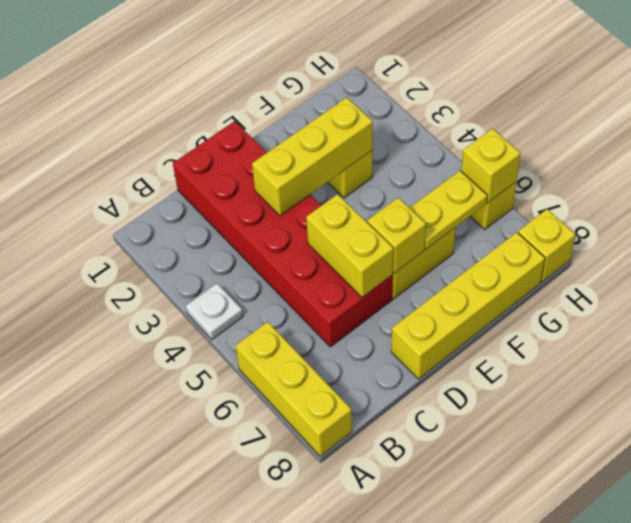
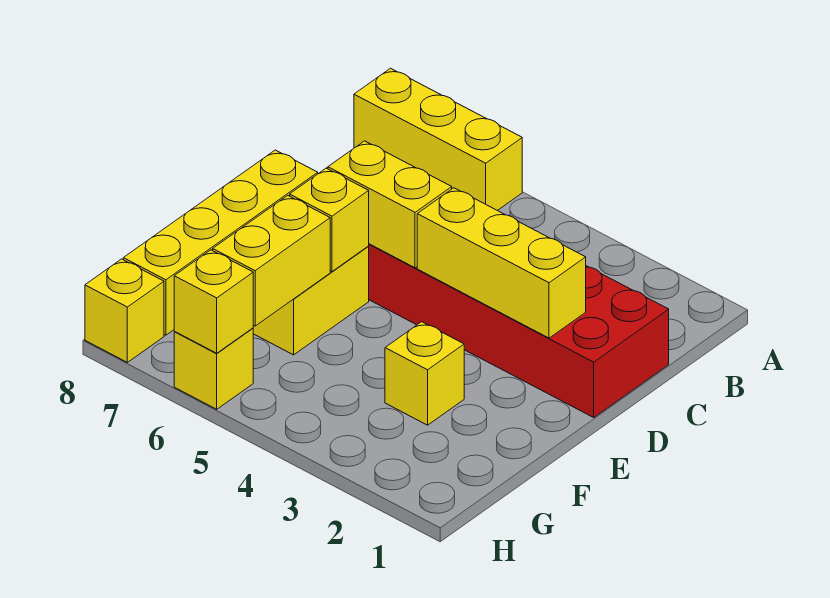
white plate A4 level 1 -> none
yellow brick D3:F3 level 2 -> yellow brick D2:D4 level 2
yellow plate F6:G6 level 2 -> yellow brick F6:G6 level 2

